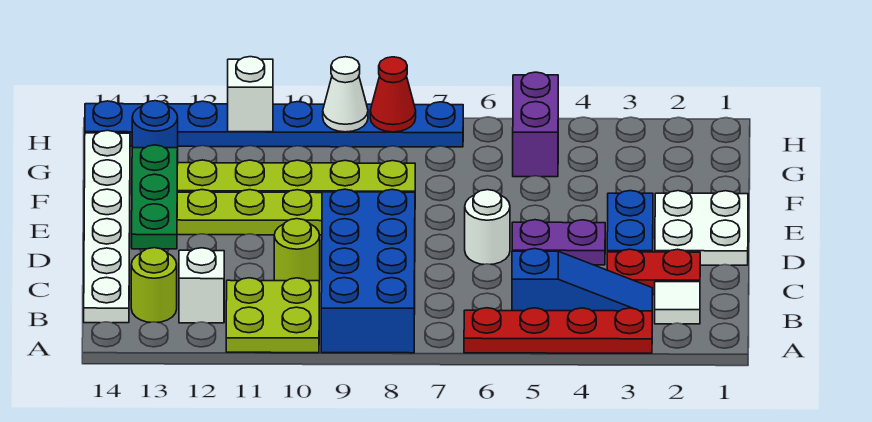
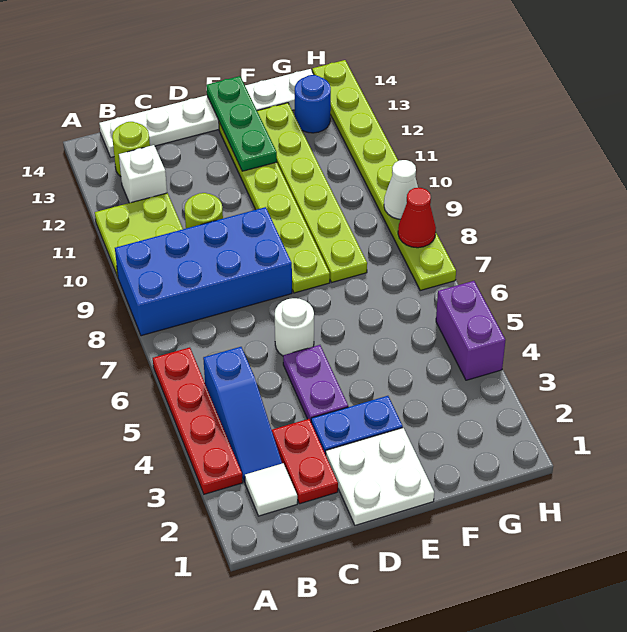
green plate D13:F13 level 2 -> green plate E12:E14 level 2
purple brick G5:H5 level 1 -> purple brick H4:H5 level 1
blue plate H7:H14 level 1 -> lime plate H7:H14 level 1
white brick H11 level 2 -> none

